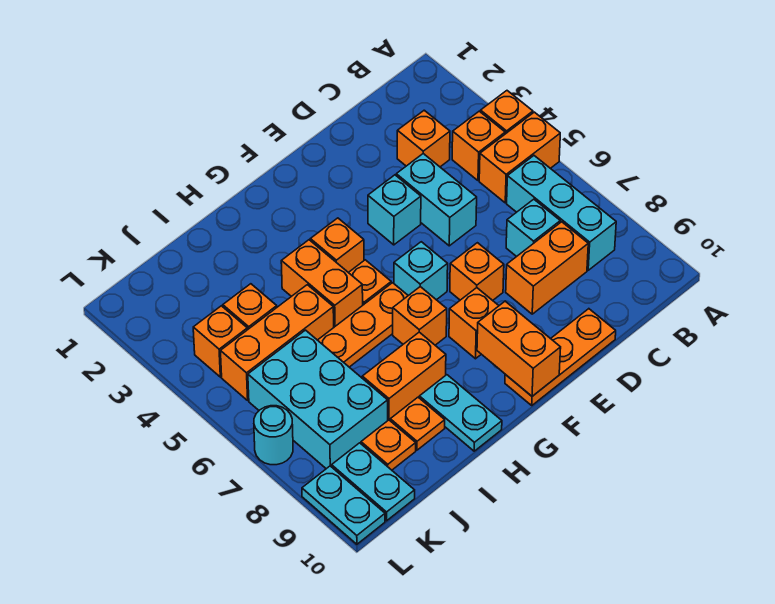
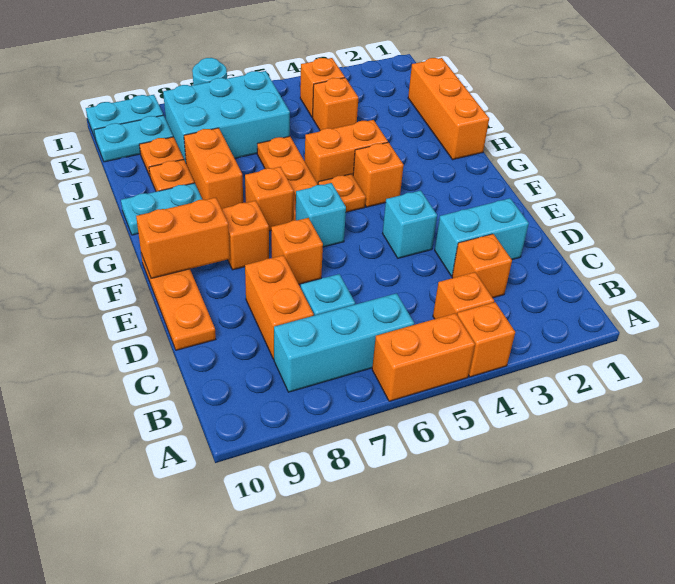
orange brick A5:B5 level 1 -> orange brick A5:A6 level 1
cyan brick D4:D5 level 1 -> cyan brick D2:D3 level 1
orange brick I5:K5 level 1 -> orange brick H1:J1 level 1

